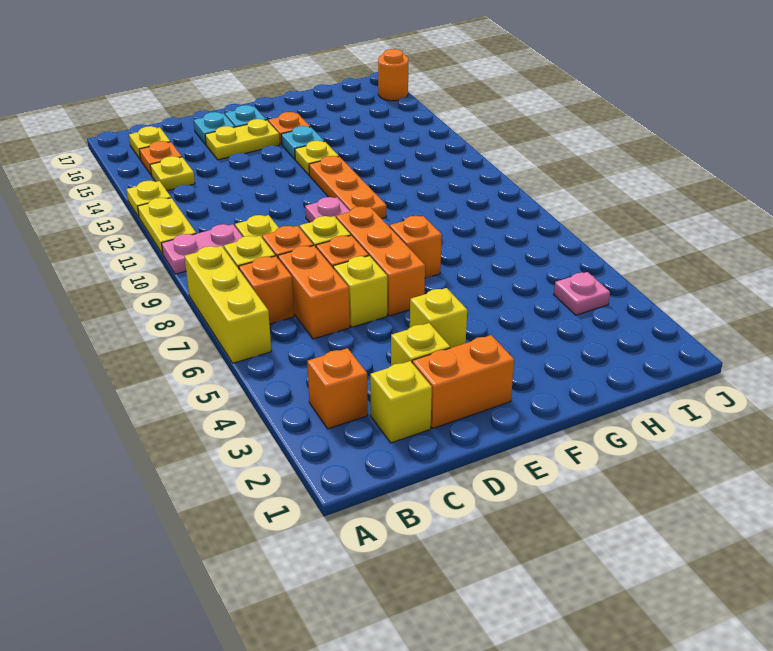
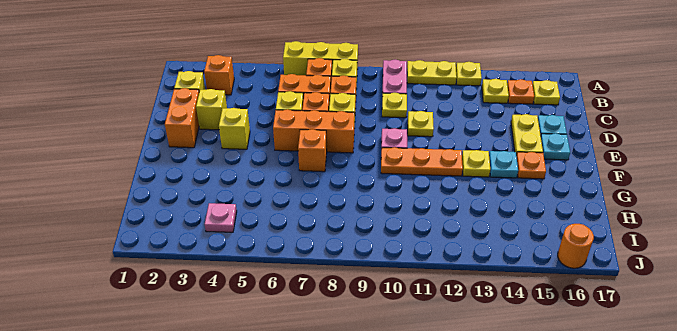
none -> yellow plate D11 level 1

